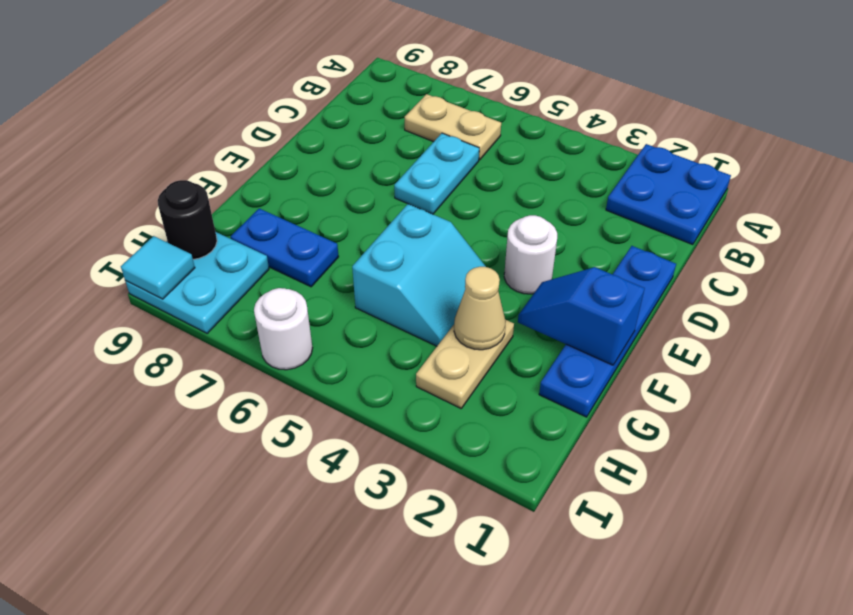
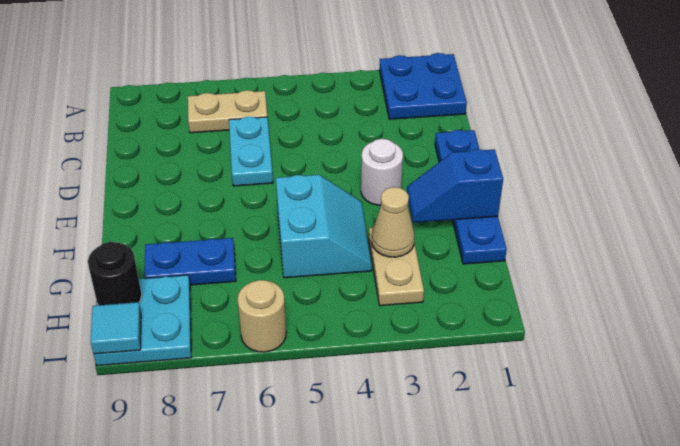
white round brick I6 level 1 -> tan round brick I6 level 1

